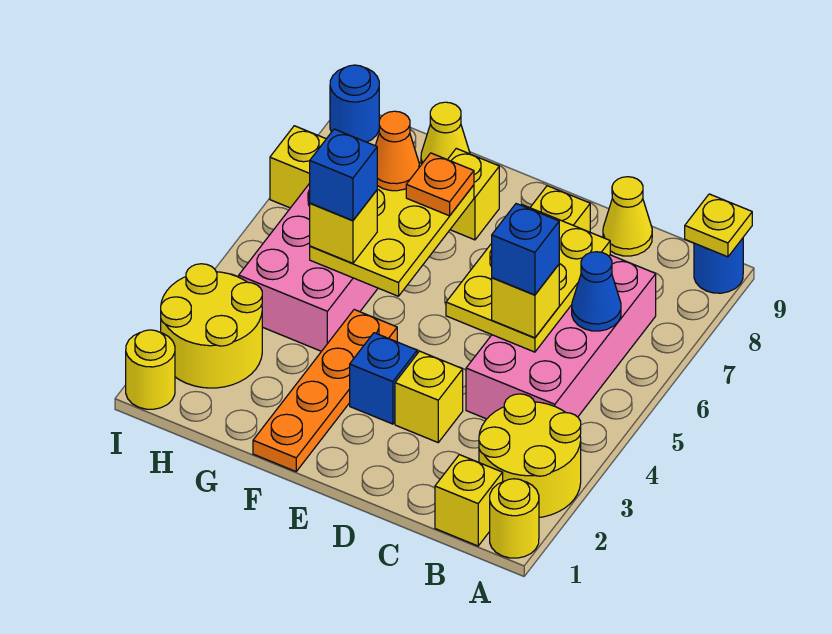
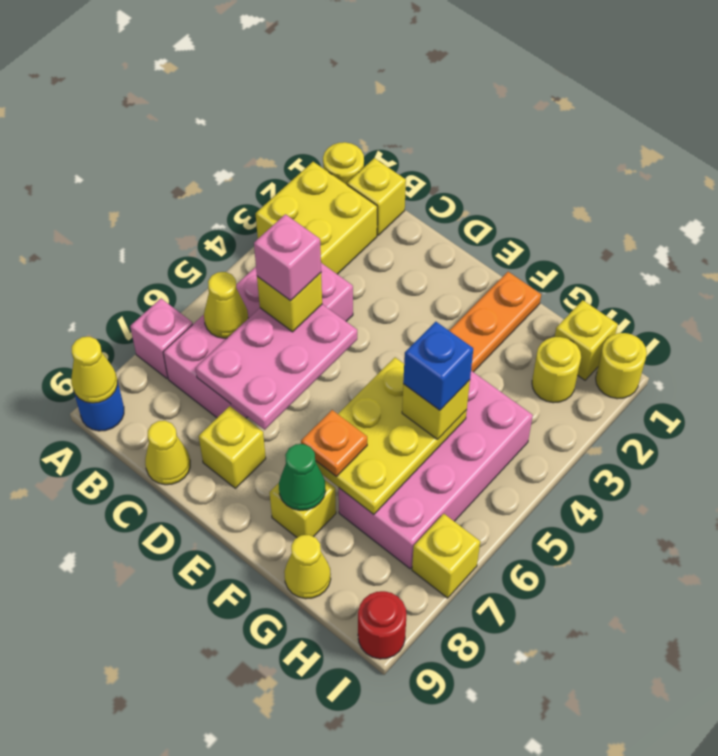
yellow round brick A2:B3 level 1 -> yellow brick A2:B3 level 1
none -> pink brick A7 level 1
yellow plate A9 level 2 -> yellow cone A9 level 2
blue cone B6 level 2 -> yellow cone B6 level 2
yellow plate C5:D7 level 2 -> pink plate C5:D7 level 2
blue brick C5 level 4 -> pink brick C5 level 4
yellow brick D3 level 1 -> yellow brick H1 level 1
blue brick E3 level 1 -> none
none -> green cone F8 level 2
orange cone G7 level 3 -> none
yellow round brick H2:I3 level 1 -> yellow round brick H2 level 1
blue round brick I9 level 1 -> red round brick I9 level 1

